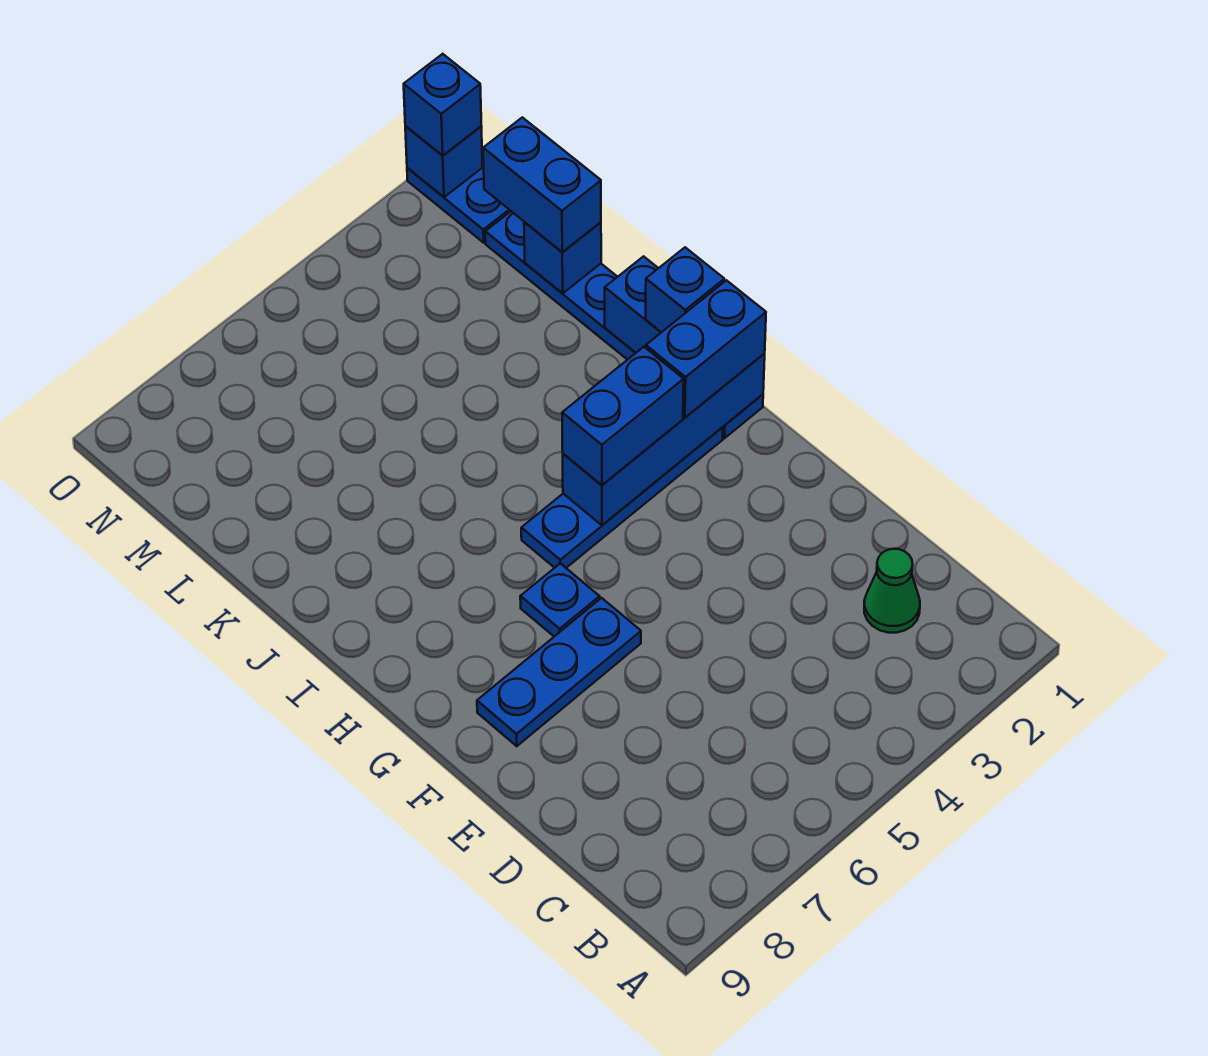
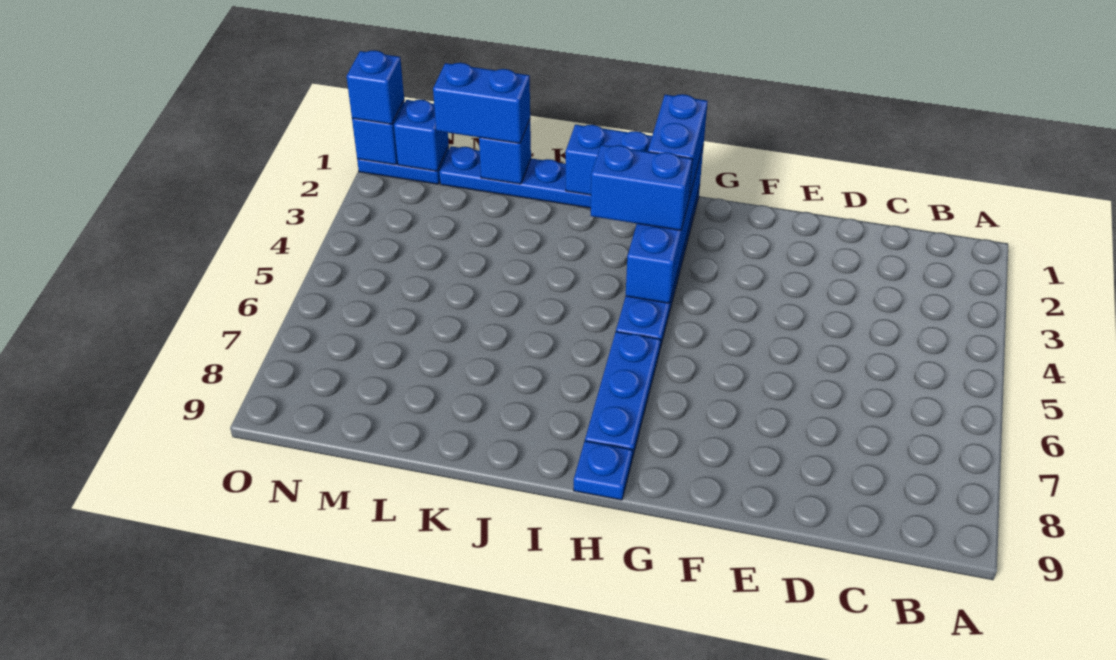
green cone C2 level 1 -> none
blue plate F6:F8 level 1 -> blue plate H6:H8 level 1
blue plate G6 level 1 -> blue plate H9 level 1
blue brick H3:H4 level 3 -> blue brick H3:I3 level 3
blue brick I1 level 3 -> blue brick N1 level 2

